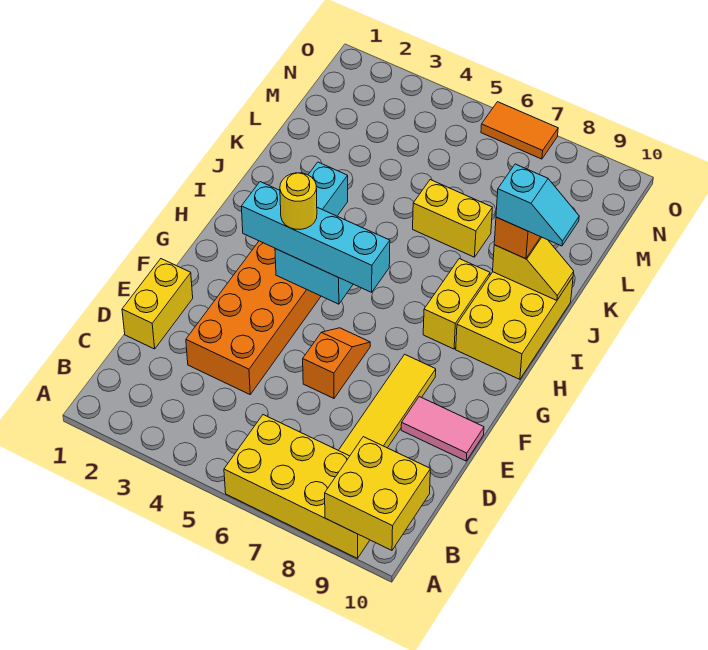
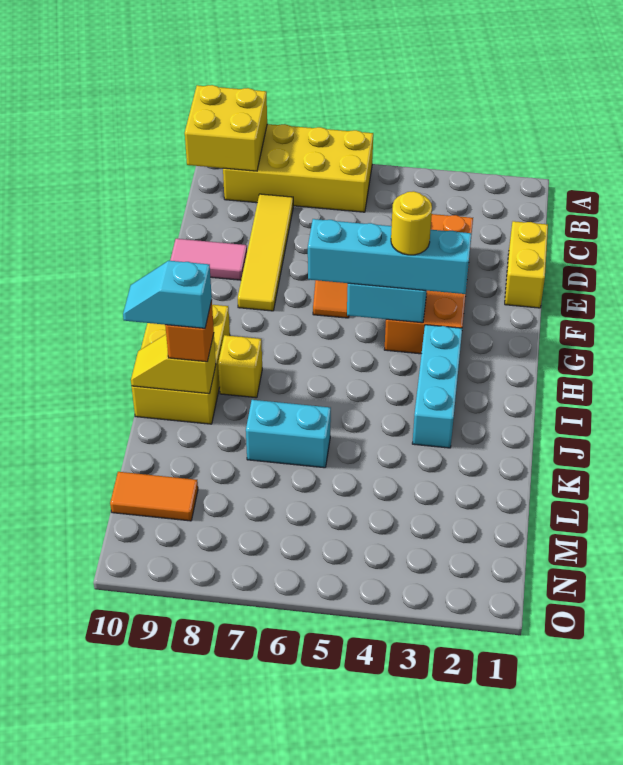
yellow brick H8:I8 level 1 -> yellow brick I8 level 1
yellow brick K6:K7 level 1 -> cyan brick K6:K7 level 1
orange tile O6:O7 level 1 -> orange tile M9:M10 level 1

